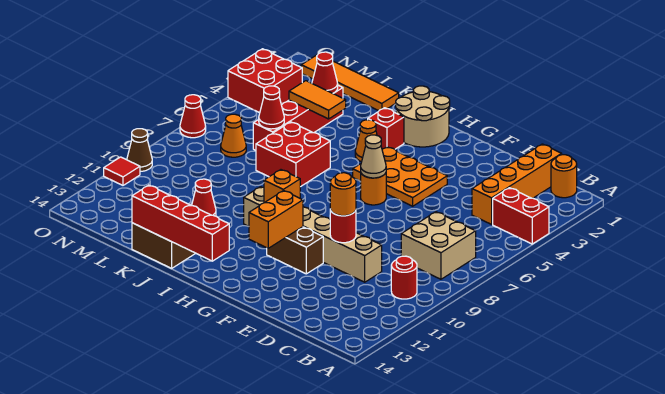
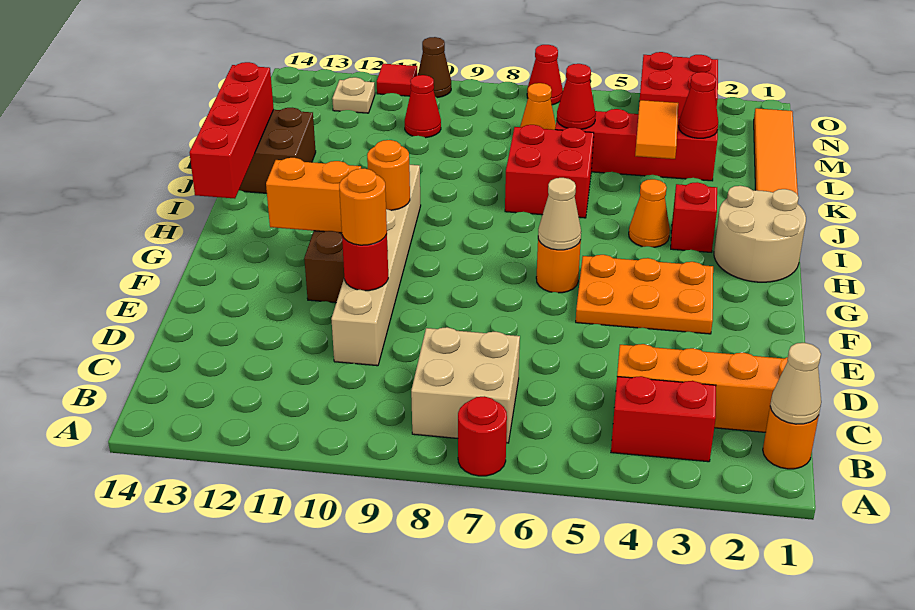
red brick A4:B4 level 1 -> red brick B3:B4 level 1
none -> tan cone B1 level 2
red round brick B10 level 1 -> red round brick A7 level 1
orange plate F4:H5 level 1 -> orange plate F3:G5 level 1
orange brick H10 level 2 -> orange round brick H10 level 2
red cone K11 level 1 -> red cone M10 level 1
none -> tan plate N12 level 1

